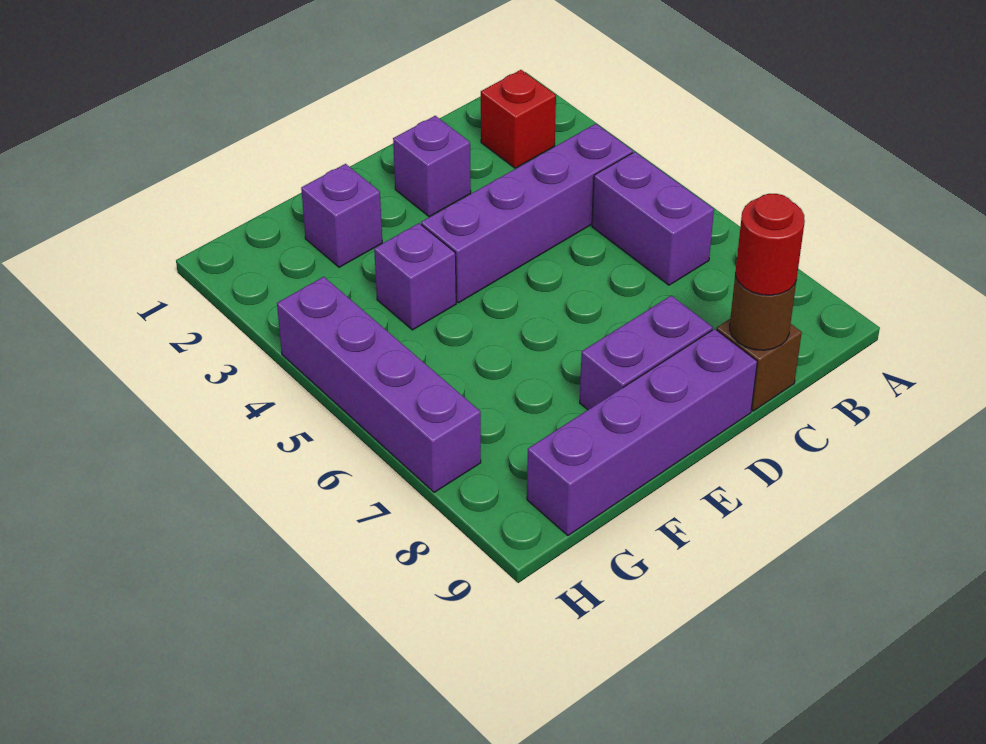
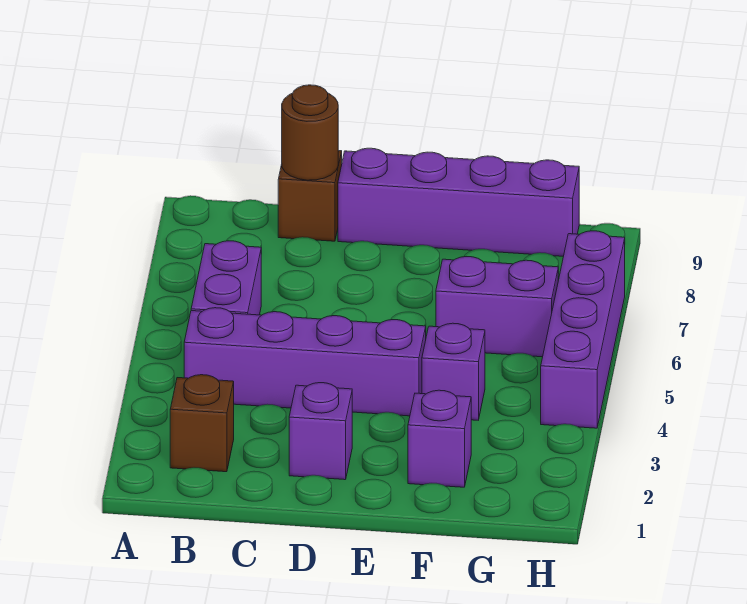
red brick B2 level 1 -> brown brick B2 level 1
red round brick C9 level 3 -> none
purple brick D8:E8 level 1 -> purple brick F6:G6 level 1

